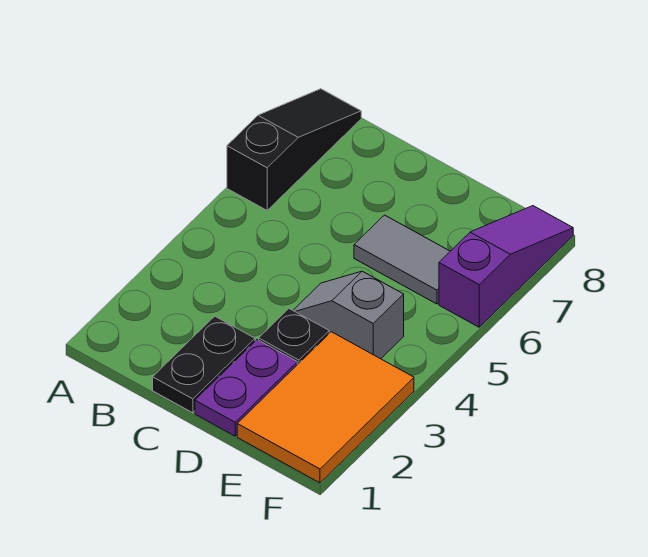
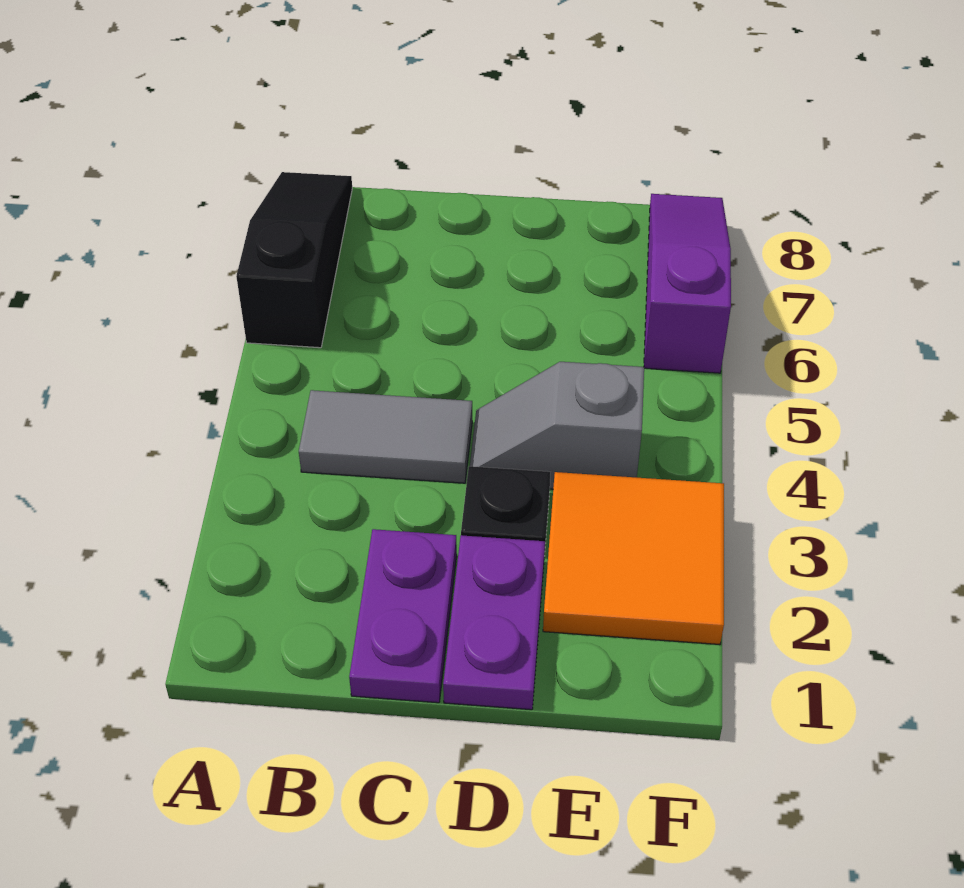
black plate C1:C2 level 1 -> purple plate C1:C2 level 1
grey tile D6:E6 level 1 -> grey tile B4:C4 level 1
orange tile E1:F3 level 1 -> orange tile E2:F3 level 1

